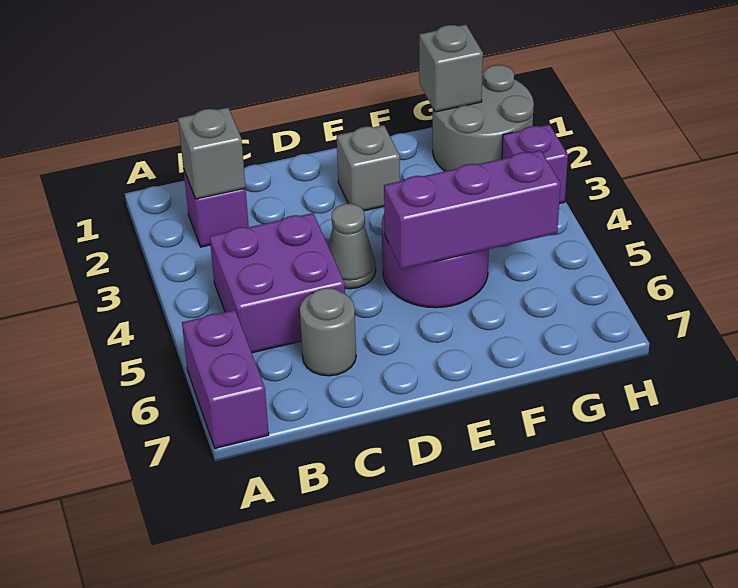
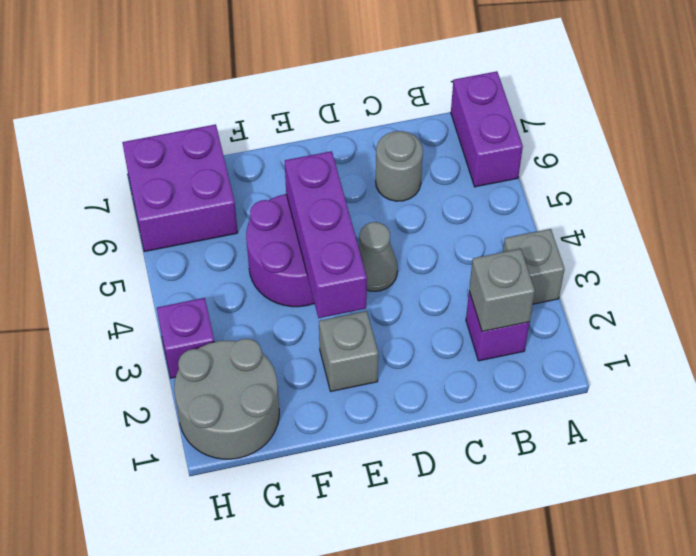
purple brick B4:C5 level 1 -> purple brick G6:H7 level 1
purple brick E5:G5 level 2 -> purple brick E3:E5 level 2
grey brick G1 level 2 -> grey brick A3 level 1

